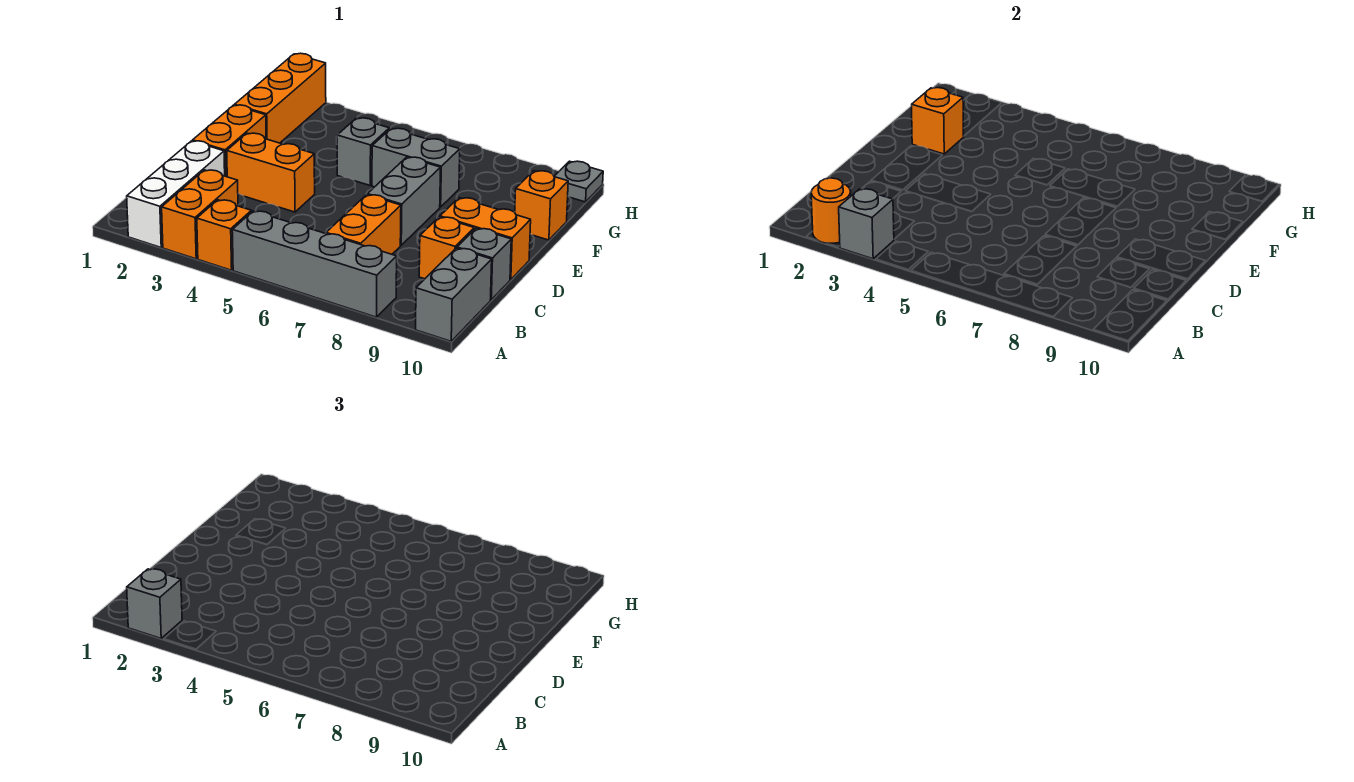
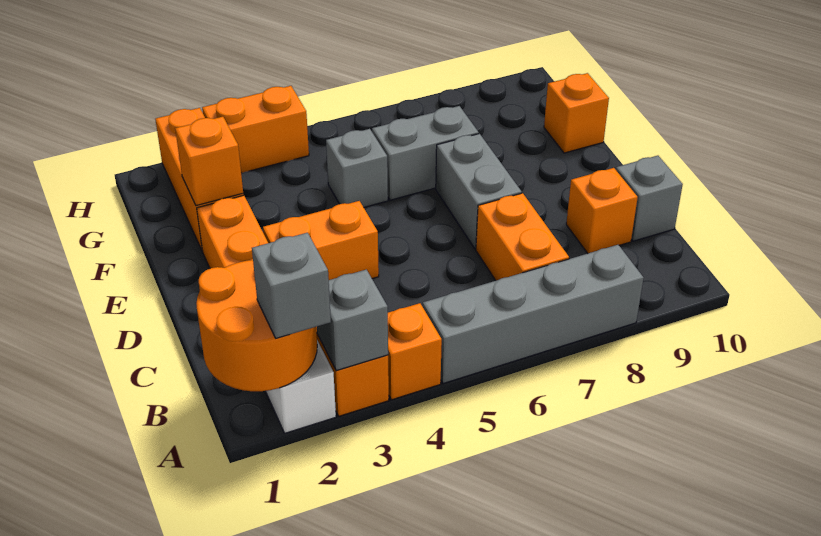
orange round brick A2 level 2 -> orange round brick A1:B2 level 2
grey brick A10:B10 level 1 -> none
orange brick D9:D10 level 1 -> orange brick H3:H4 level 1
grey plate H10 level 1 -> none

